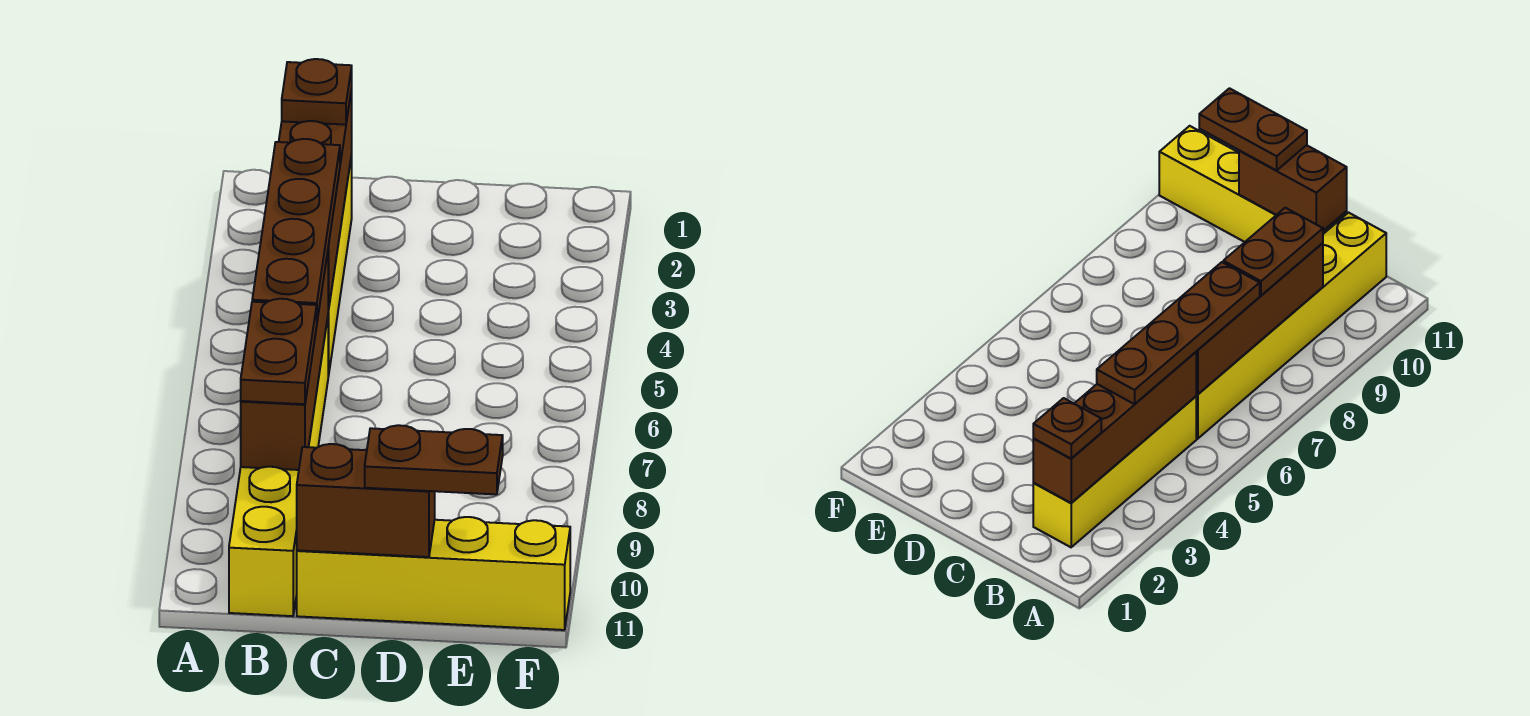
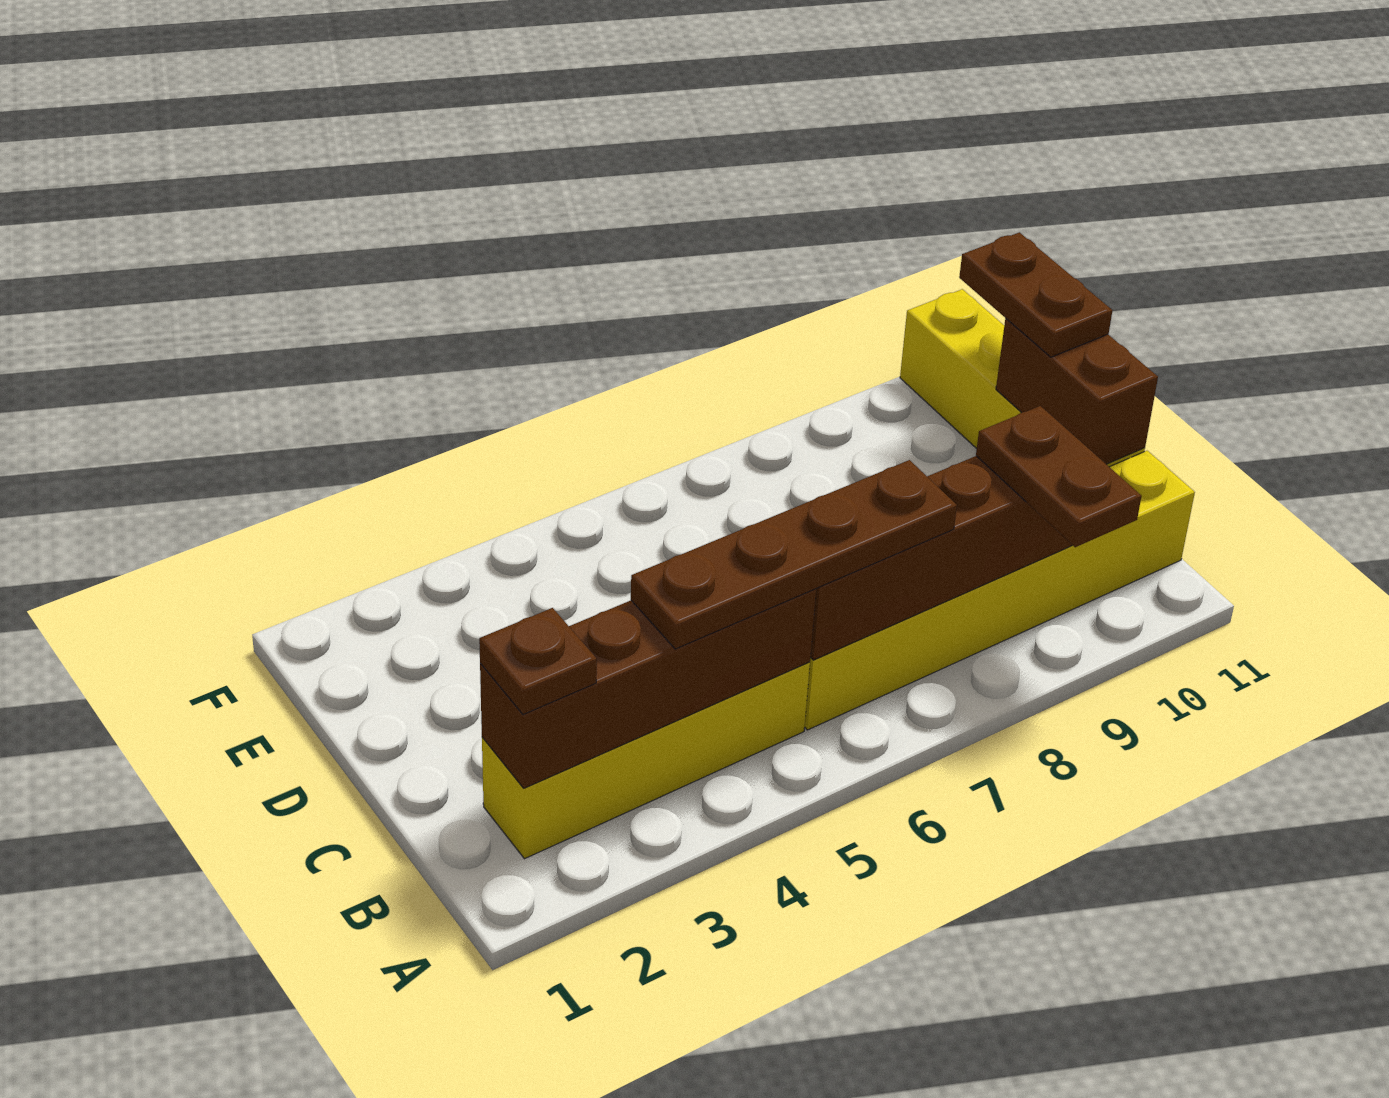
brown plate B8:B9 level 3 -> brown plate A9:B9 level 3

